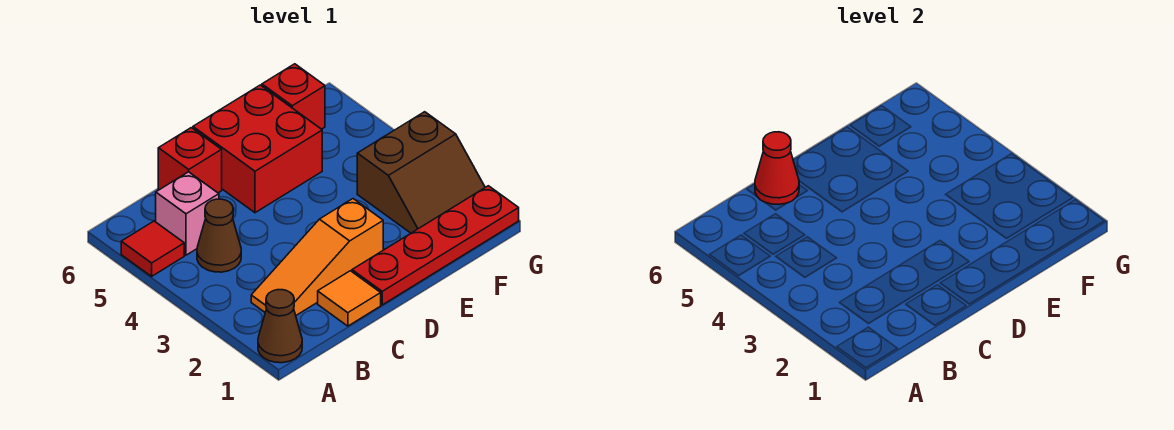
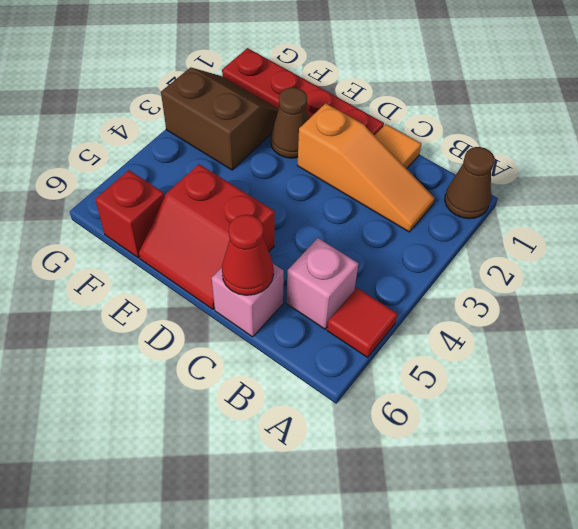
brown cone B4 level 1 -> brown cone E2 level 1
red brick C6 level 1 -> pink brick C6 level 1
red brick D5:E6 level 1 -> red slope D5:E6 level 1 top 5

